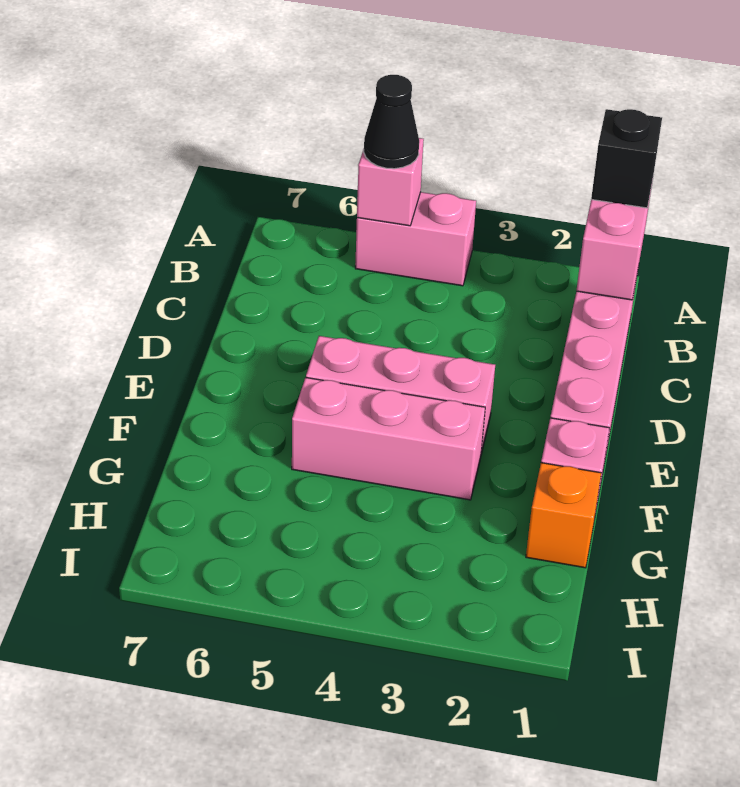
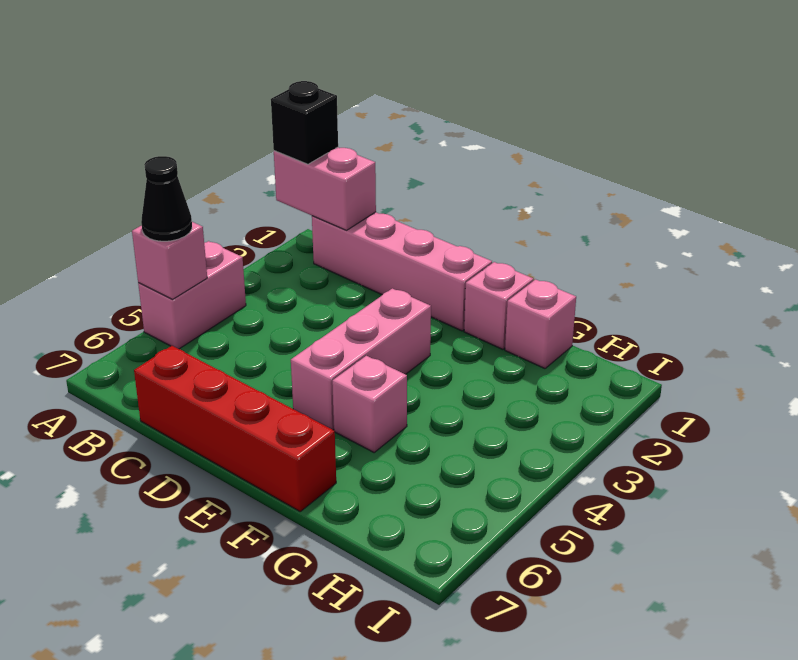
none -> red brick C7:F7 level 1
pink brick F3:F5 level 1 -> pink brick F5 level 1
orange brick G1 level 1 -> pink brick G1 level 1

